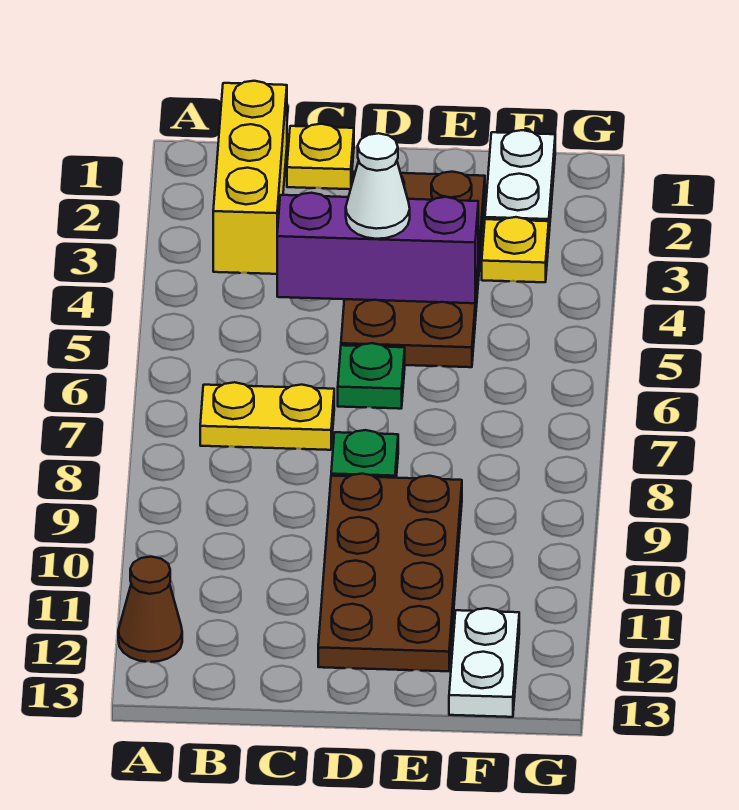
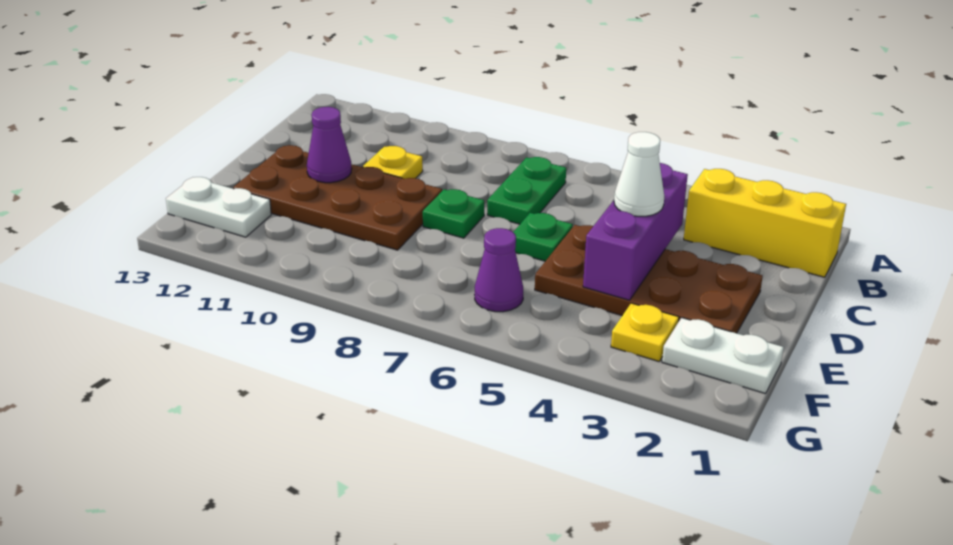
brown cone A12 level 1 -> none
yellow plate B7:C7 level 1 -> green plate B7:C7 level 1
yellow plate C1 level 1 -> yellow plate C10 level 1
none -> purple cone D11 level 2
none -> purple cone F6 level 1

